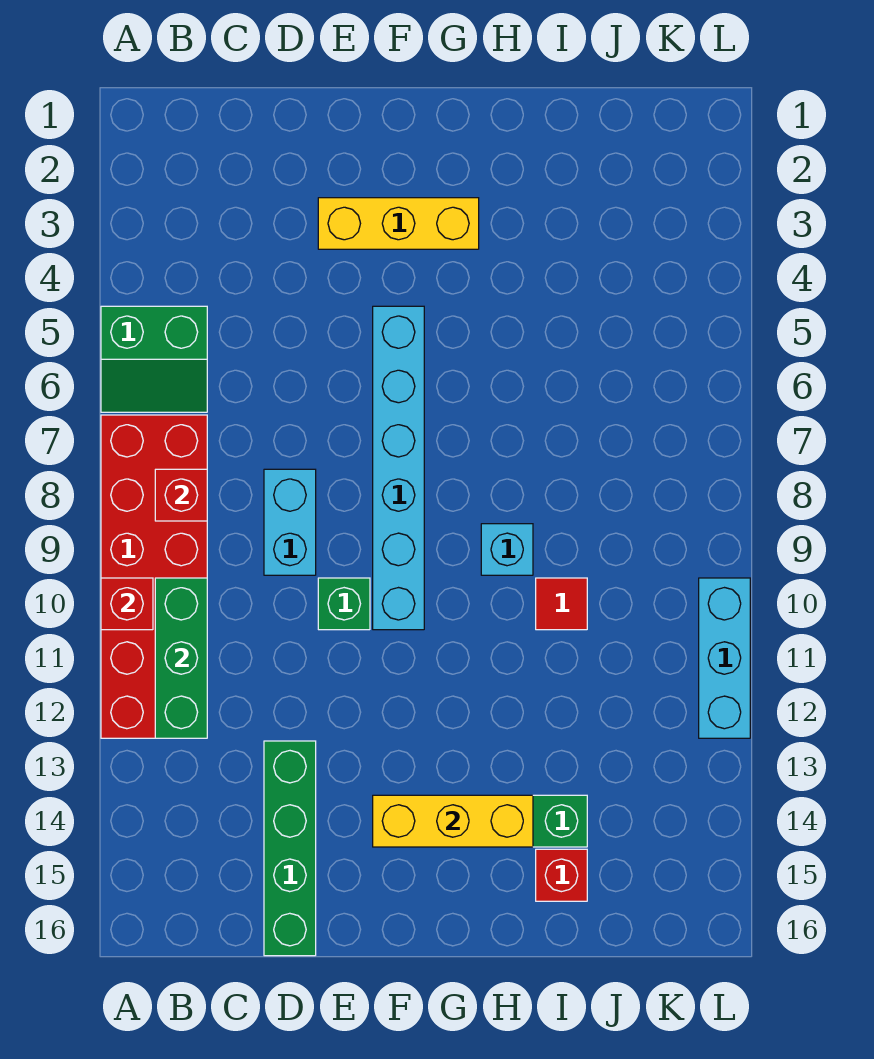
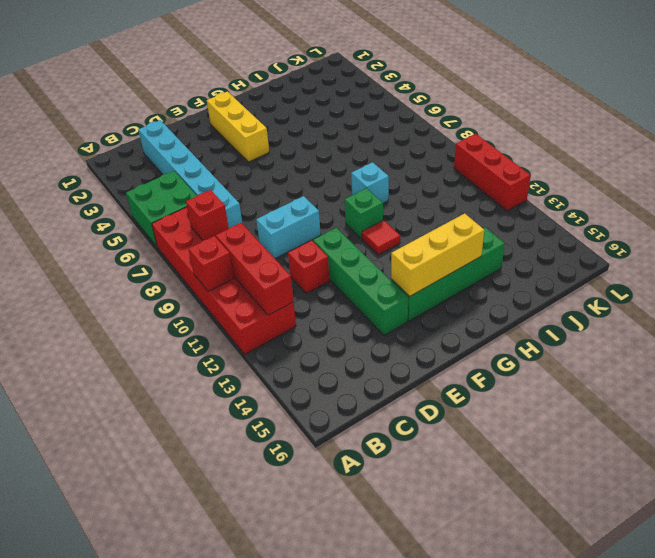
green slope A5:B6 level 1 top 5 -> green brick A5:B6 level 1
green brick B10:B12 level 2 -> red brick B10:B12 level 2
cyan brick D8:D9 level 1 -> cyan brick D9:E9 level 1
green brick D13:D16 level 1 -> green brick E11:E14 level 1
yellow brick E3:G3 level 1 -> yellow brick F2:F4 level 1
green brick E10 level 1 -> green brick G10 level 1
cyan brick F5:F10 level 1 -> cyan brick C2:C7 level 1
red tile I10 level 1 -> red tile G11 level 1
red brick I15 level 1 -> red brick D11 level 1
cyan brick L10:L12 level 1 -> red brick L10:L12 level 1

